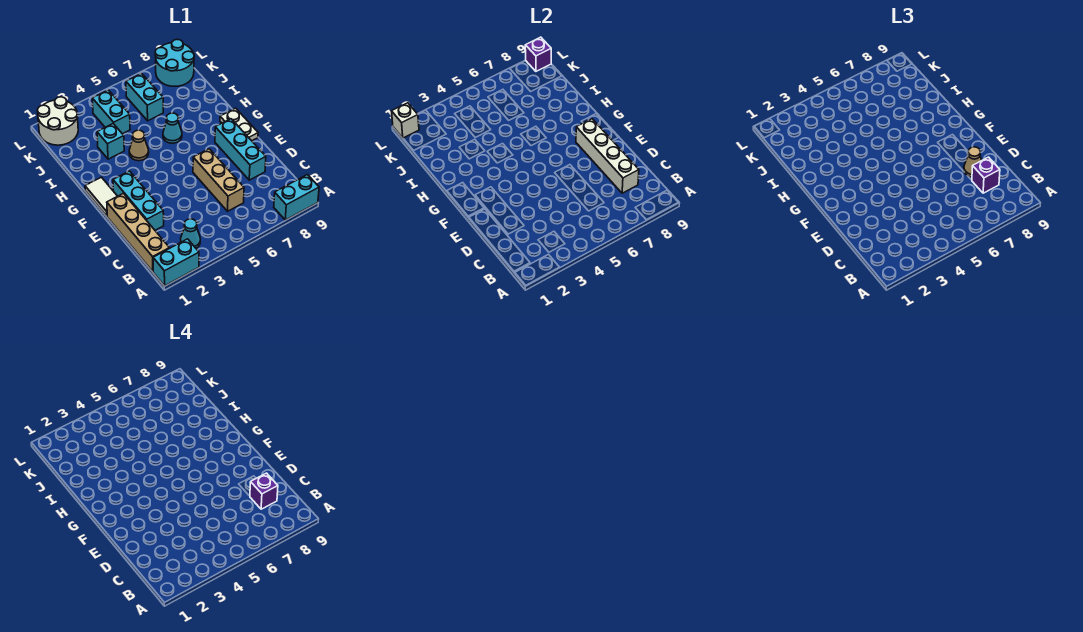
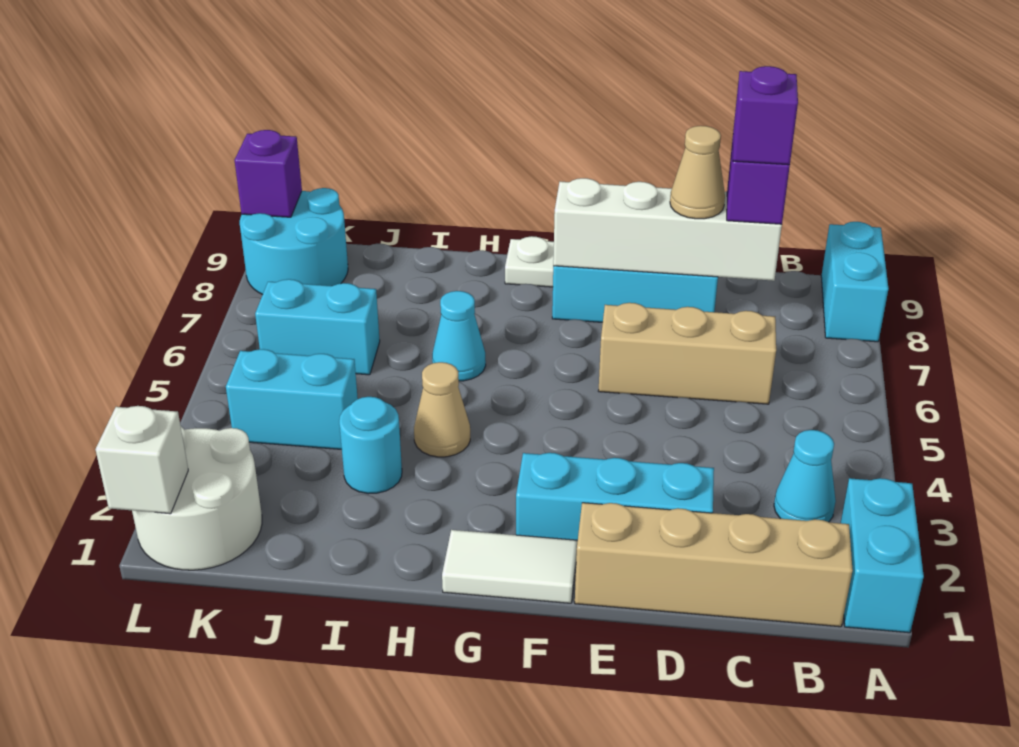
cyan brick I3 level 1 -> cyan round brick I3 level 1

